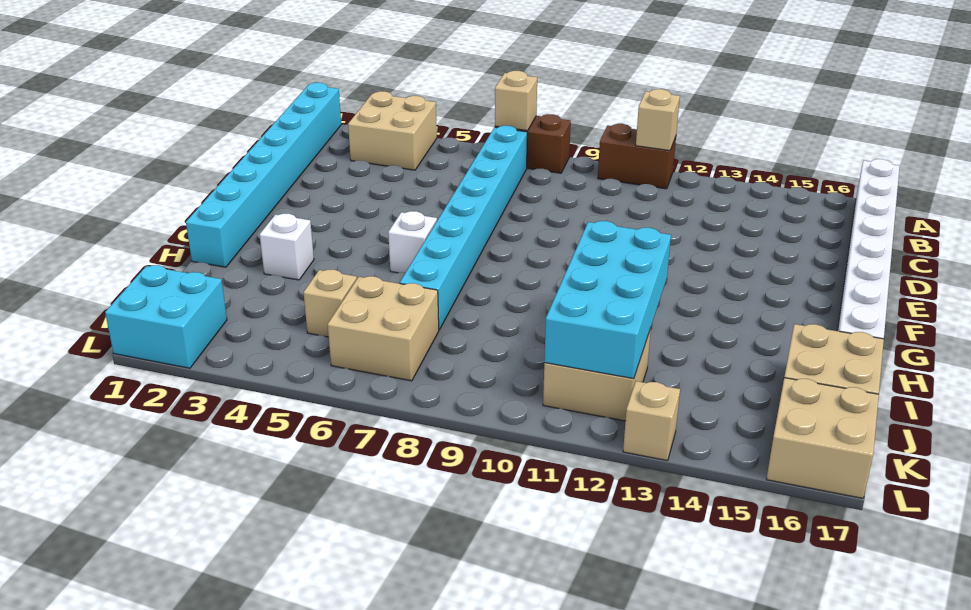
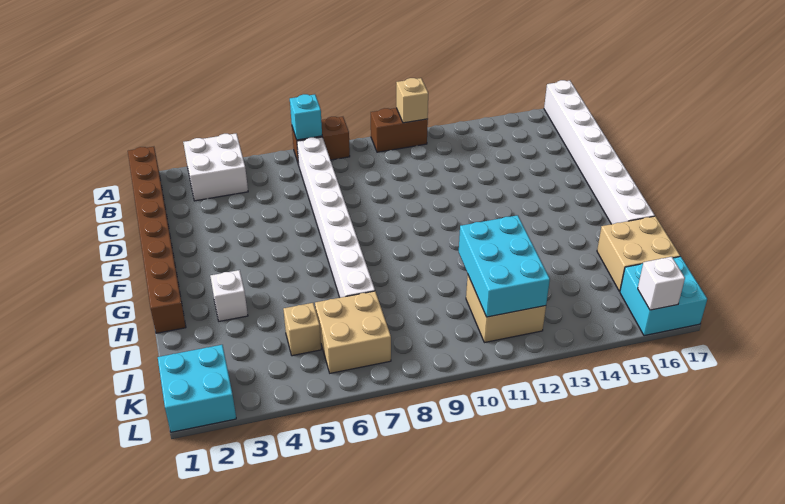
cyan brick A1:H1 level 1 -> brown brick A1:H1 level 1
tan brick A3:B4 level 1 -> white brick A3:B4 level 1
tan brick A7 level 2 -> cyan brick A7 level 2
cyan brick B7:I7 level 1 -> white brick B7:I7 level 1
white brick G6 level 1 -> white brick L16 level 2
cyan brick H11:K12 level 2 -> cyan brick I11:K12 level 2
tan brick K16:L17 level 1 -> cyan brick K16:L17 level 1
tan brick L13 level 1 -> none

